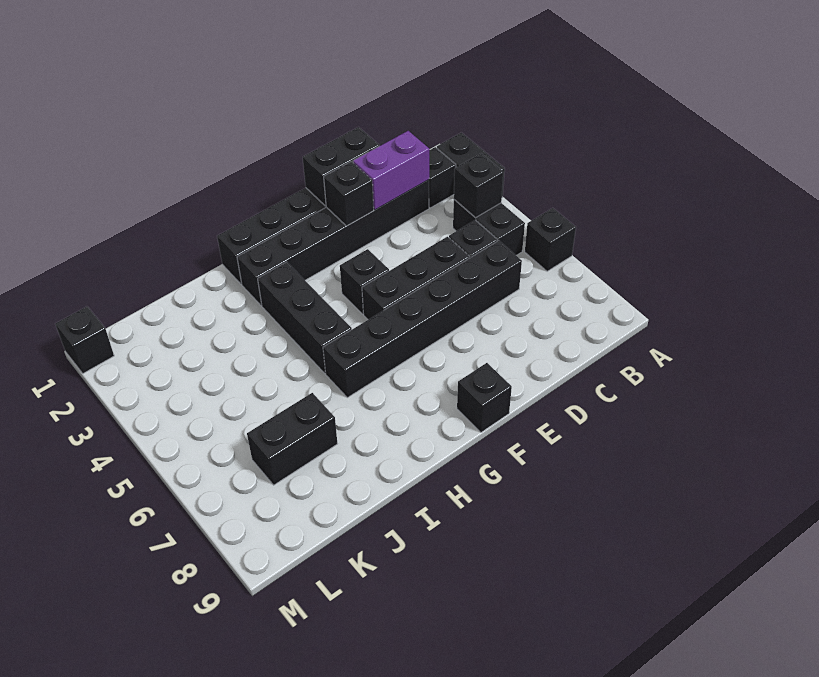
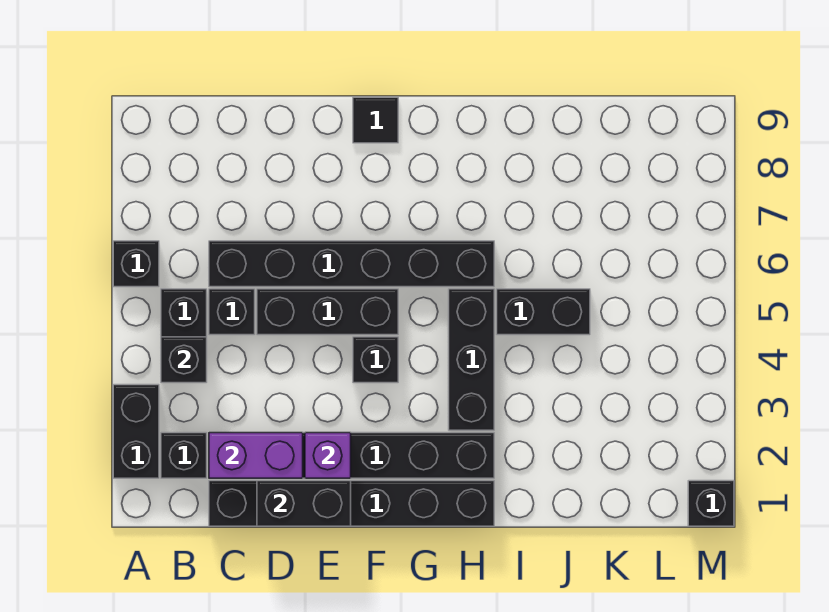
black brick E2 level 2 -> purple brick E2 level 2
black brick F9 level 1 -> black tile F9 level 1
black brick J7:K7 level 1 -> black brick I5:J5 level 1

